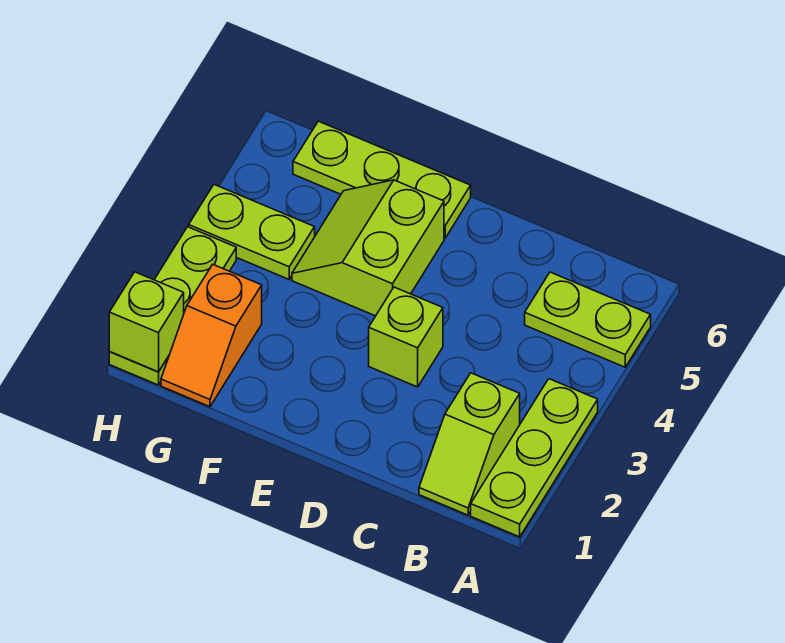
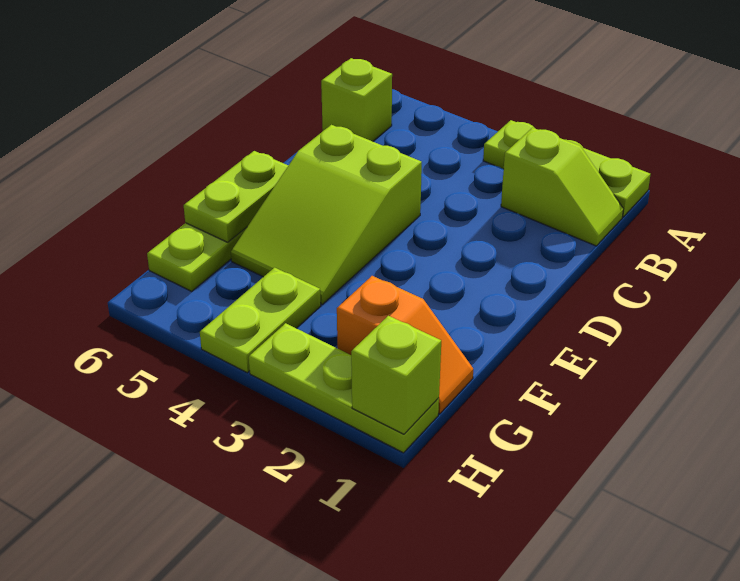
lime plate A5:B5 level 1 -> lime plate E6:F6 level 2
lime brick D3 level 1 -> lime brick B6 level 1
lime slope E4:F5 level 1 top E -> lime slope D4:F5 level 1 top D

